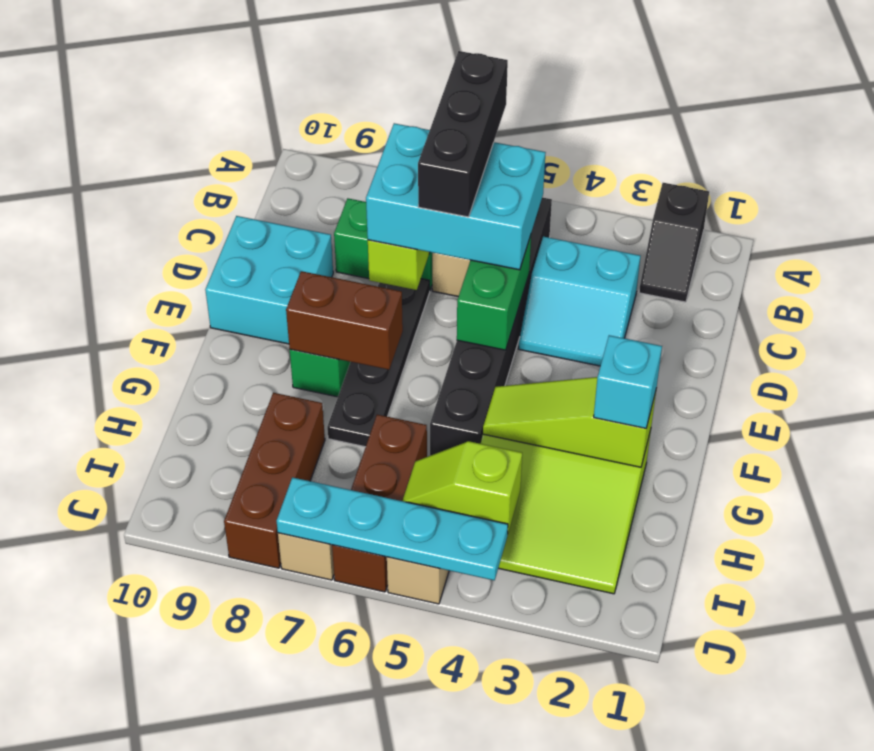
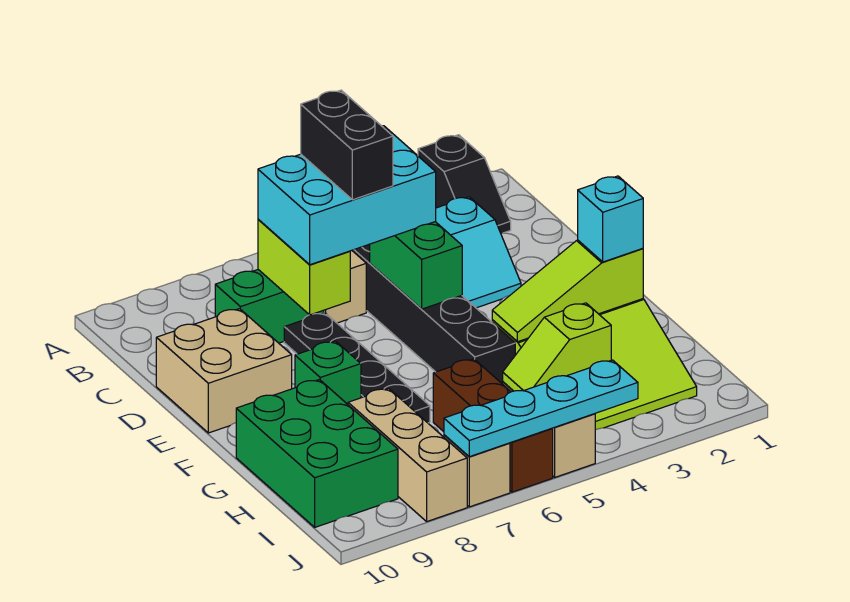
black brick B6:D6 level 4 -> black brick C6:D6 level 4
cyan brick D9:E10 level 1 -> tan brick D9:E10 level 1
brown brick F7:F8 level 2 -> none
none -> green brick G9:I10 level 1
brown brick H8:J8 level 1 -> tan brick H8:J8 level 1

